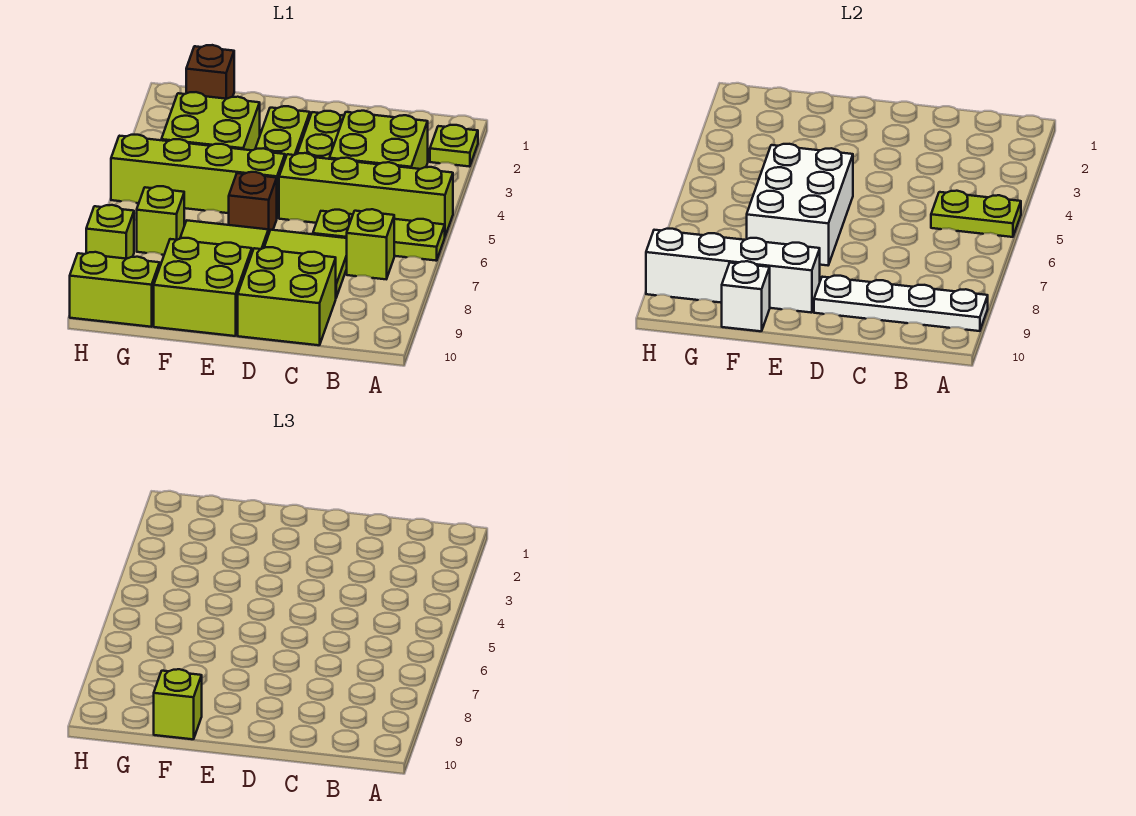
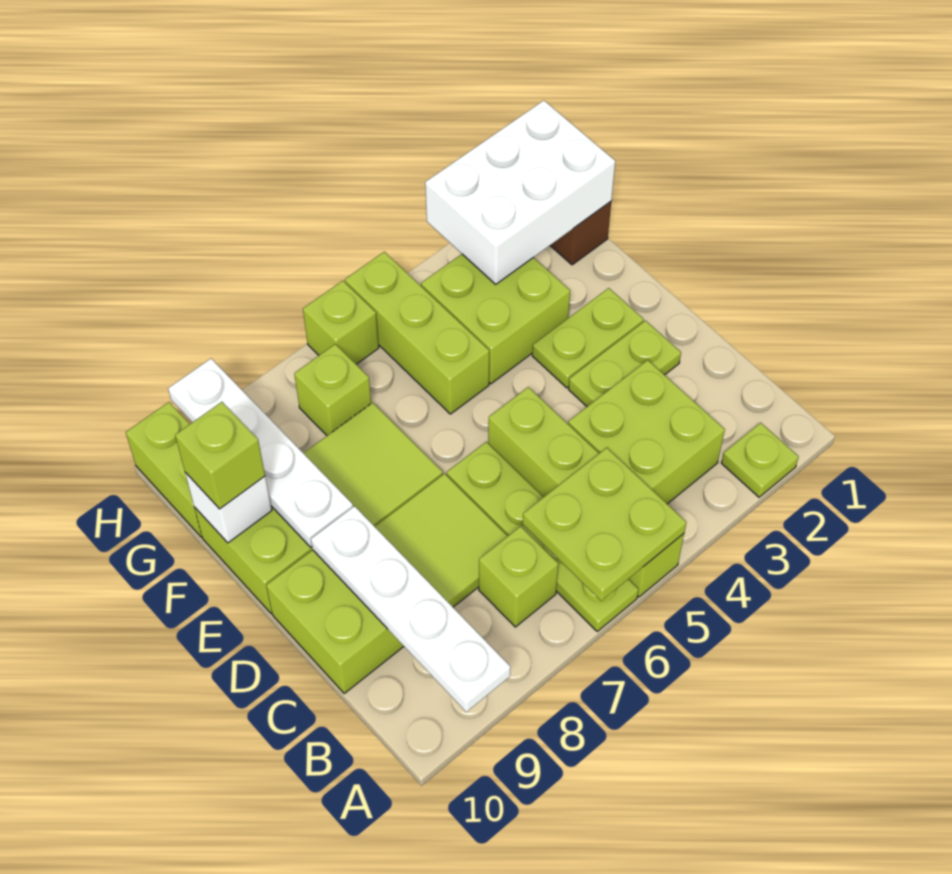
lime plate A5:B5 level 2 -> lime plate A5:B6 level 2
lime plate A6:C6 level 1 -> lime plate A6:D6 level 1
lime brick E5:H5 level 1 -> lime brick F5:H5 level 1
white brick E5:F7 level 2 -> white brick G1:H3 level 2
brown brick E6 level 1 -> none
white brick E9:H9 level 2 -> white plate E9:H9 level 2
lime brick H8 level 1 -> lime brick H6 level 1

